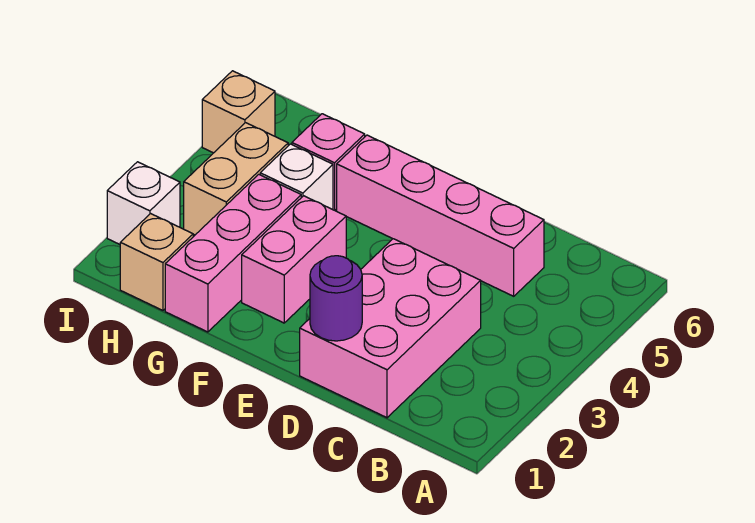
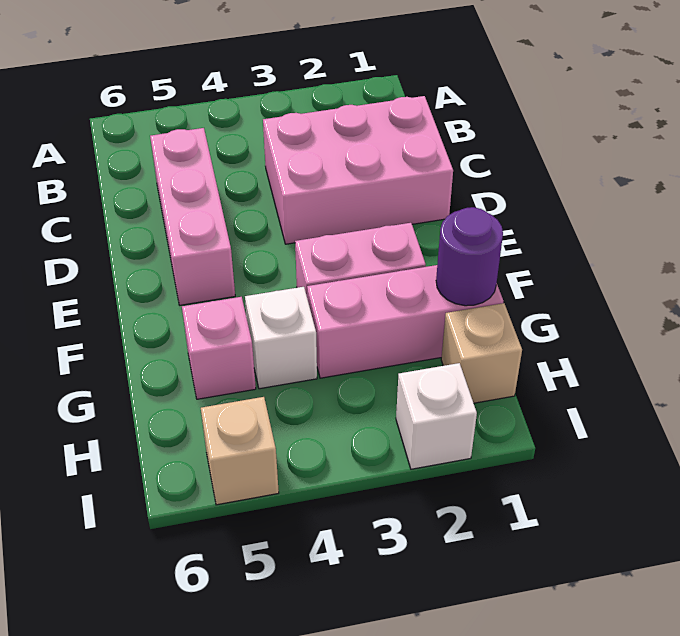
pink brick C5:F5 level 1 -> pink brick C5:E5 level 1
purple round brick D1 level 2 -> purple round brick G1 level 2
tan brick H3:H4 level 1 -> none

